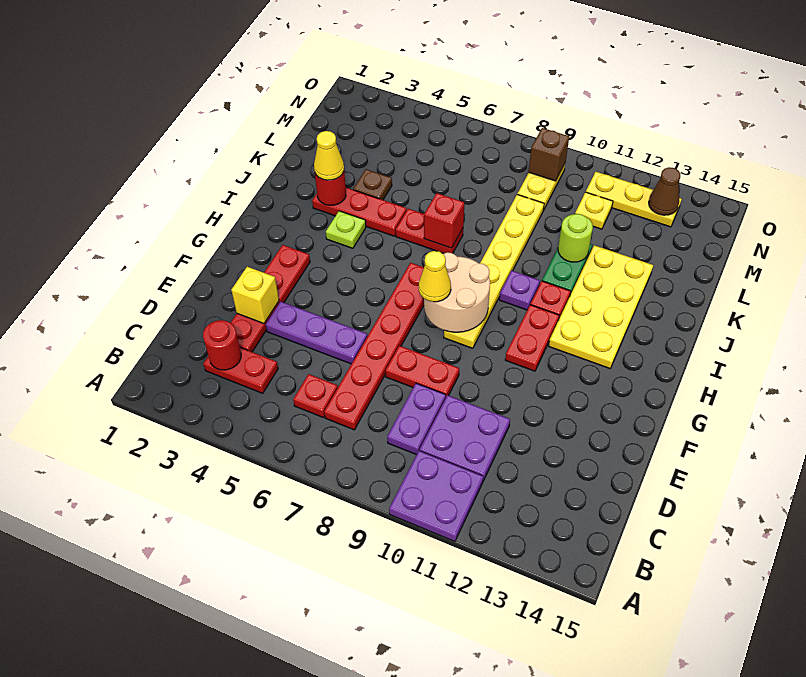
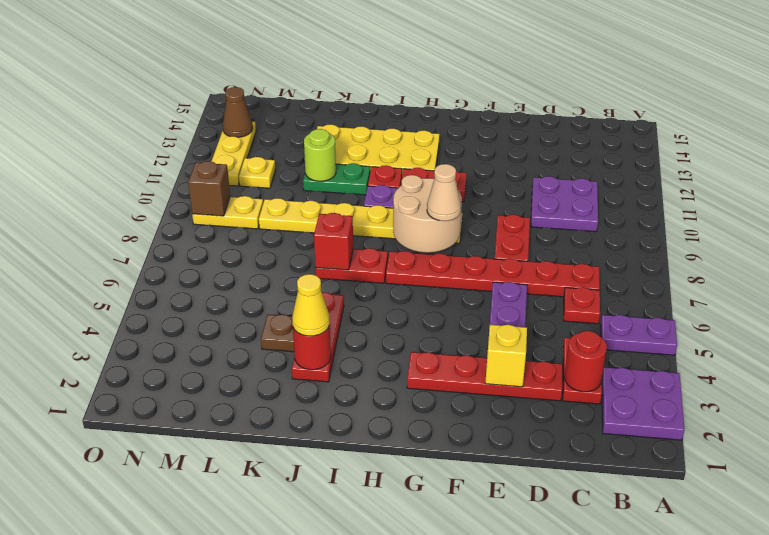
purple plate A10:B11 level 1 -> purple plate A2:B3 level 1
purple plate C9:D9 level 1 -> purple plate A5:B5 level 1
yellow cone G8 level 3 -> tan cone G8 level 3
lime plate I4 level 1 -> none
red plate J6:J7 level 1 -> red plate I7:J7 level 1

